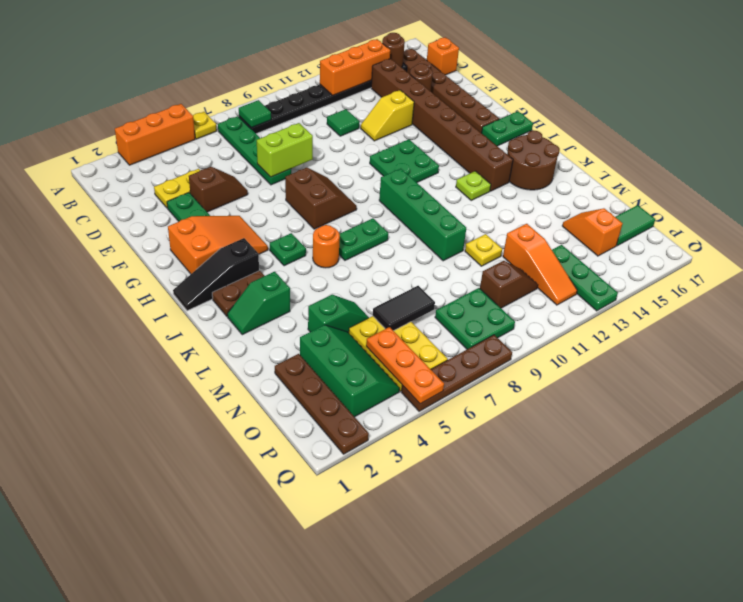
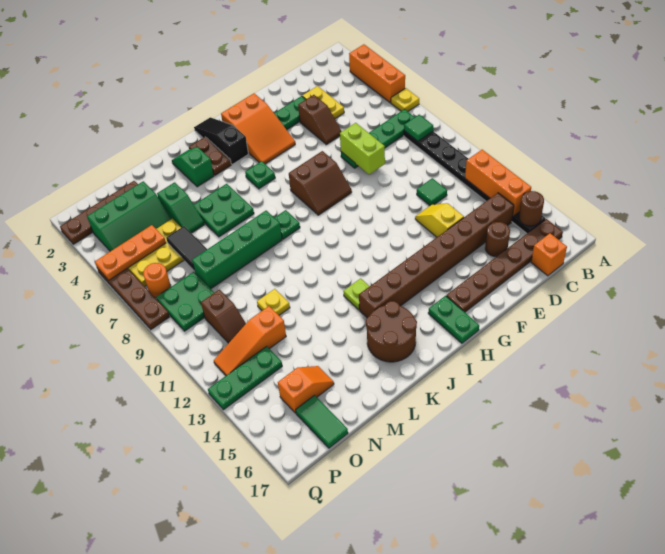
green plate G11:H12 level 1 -> green plate K5:L6 level 1
green brick I10:L10 level 1 -> green brick K8:N8 level 1
orange round brick J6 level 1 -> orange round brick P7 level 1
green plate J7:J8 level 1 -> green plate J8 level 1

